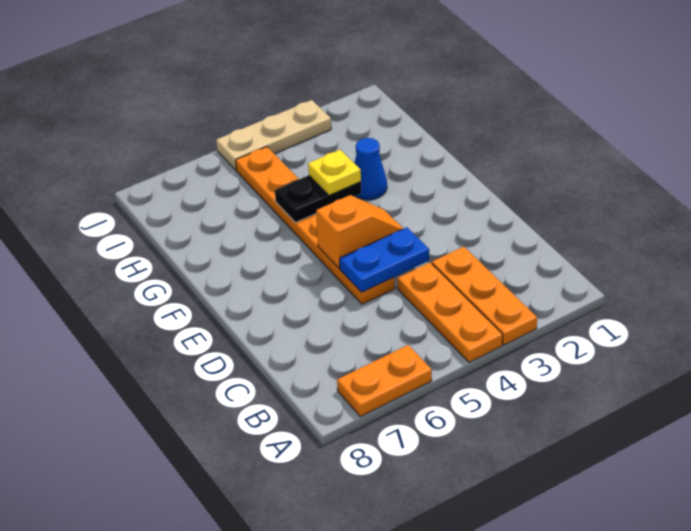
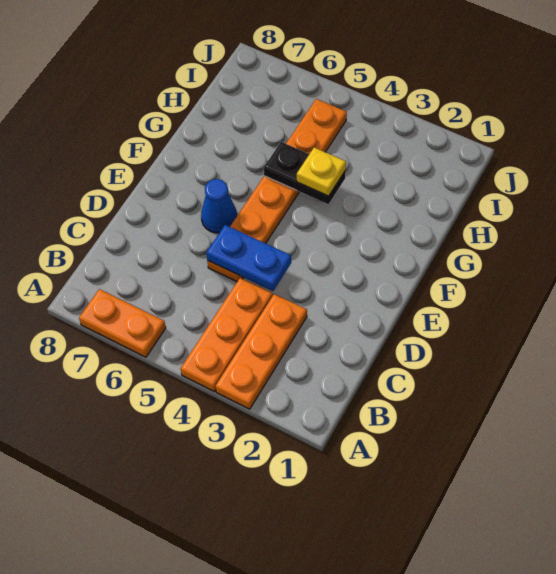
orange slope E4:E5 level 2 top 5 -> none
blue cone G3 level 1 -> blue cone E6 level 1
tan plate J3:J5 level 1 -> none

